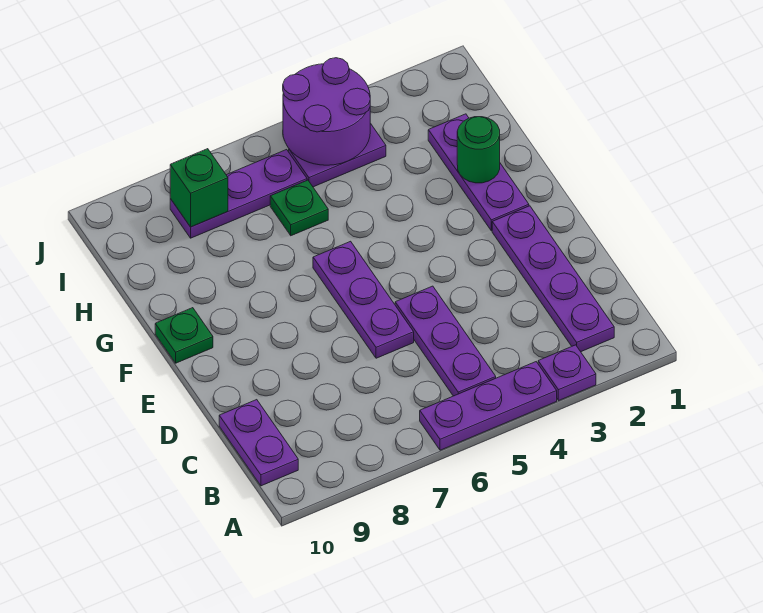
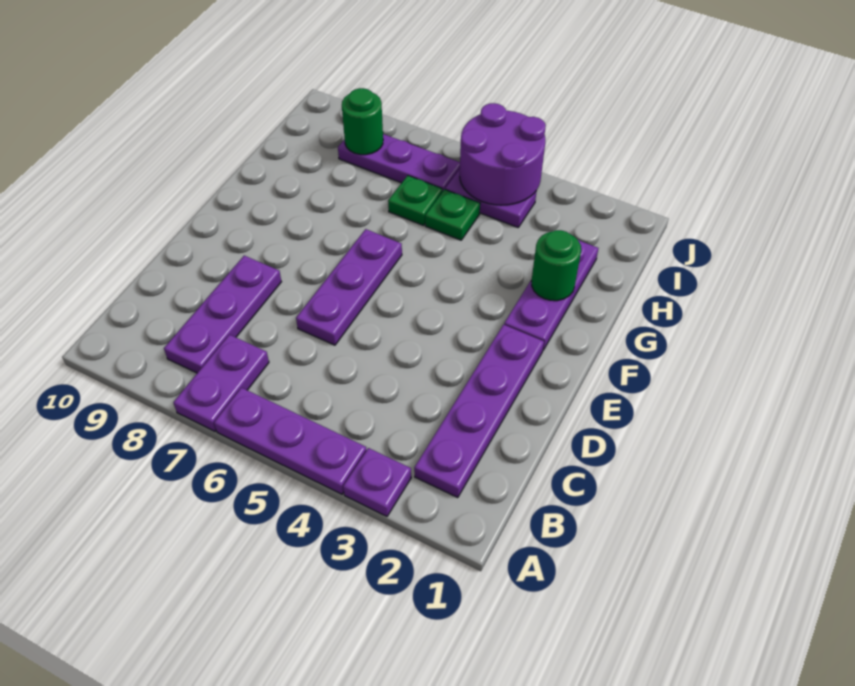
purple plate B5:D5 level 1 -> purple plate B8:D8 level 1
purple plate B10:C10 level 1 -> purple plate A7:B7 level 1
green plate F10 level 1 -> green plate H5 level 1
green brick I8 level 2 -> green round brick I8 level 2

